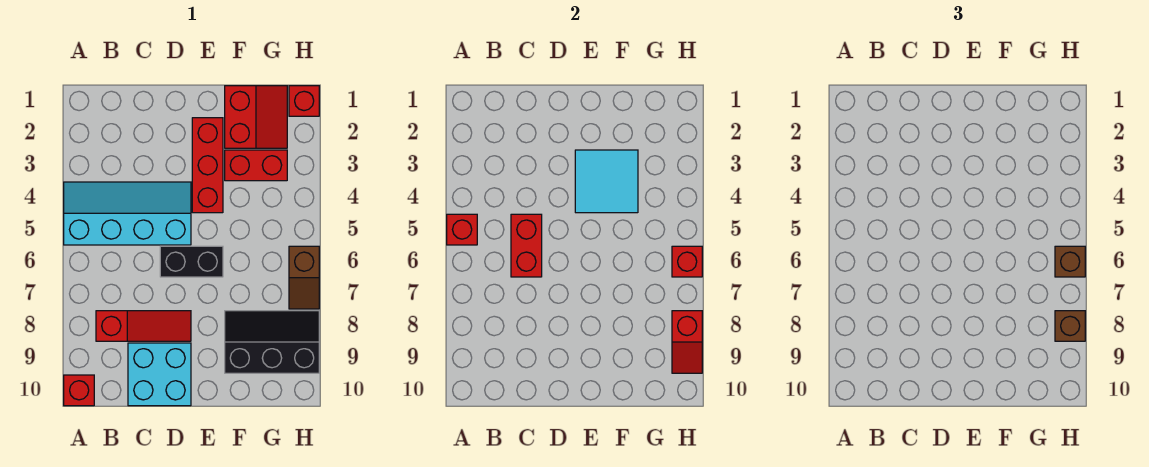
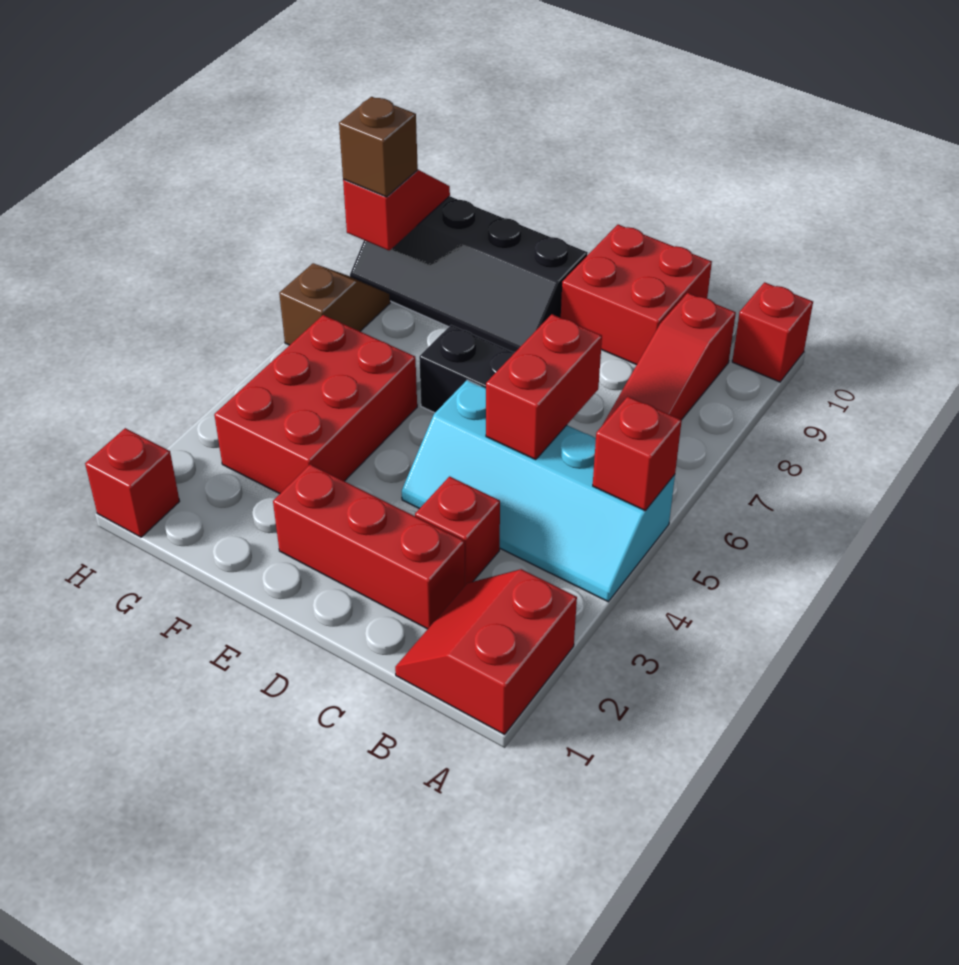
red slope B8:D8 level 1 top B -> red slope B7:B9 level 1 top 9
cyan brick C9:D10 level 1 -> red brick C9:D10 level 1
red brick E2:E4 level 1 -> red brick C2:E2 level 1
cyan tile E3:F4 level 2 -> none
red slope F1:G2 level 1 top F -> red slope A1:B2 level 1 top A
red brick F3:G3 level 1 -> red brick F3:G5 level 1
black slope F8:H9 level 1 top 9 -> black slope E8:H9 level 1 top 9
red brick H6 level 2 -> red brick C3 level 1
brown brick H6 level 3 -> none

